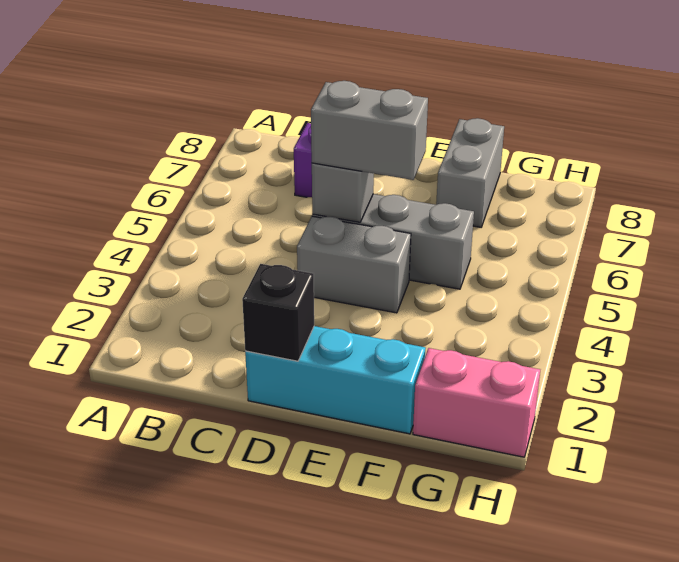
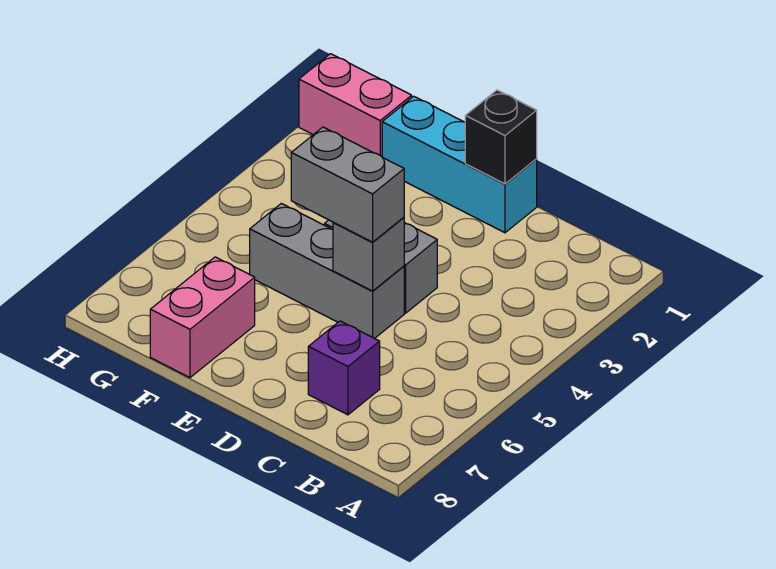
grey brick F7:F8 level 1 -> pink brick F7:F8 level 1

